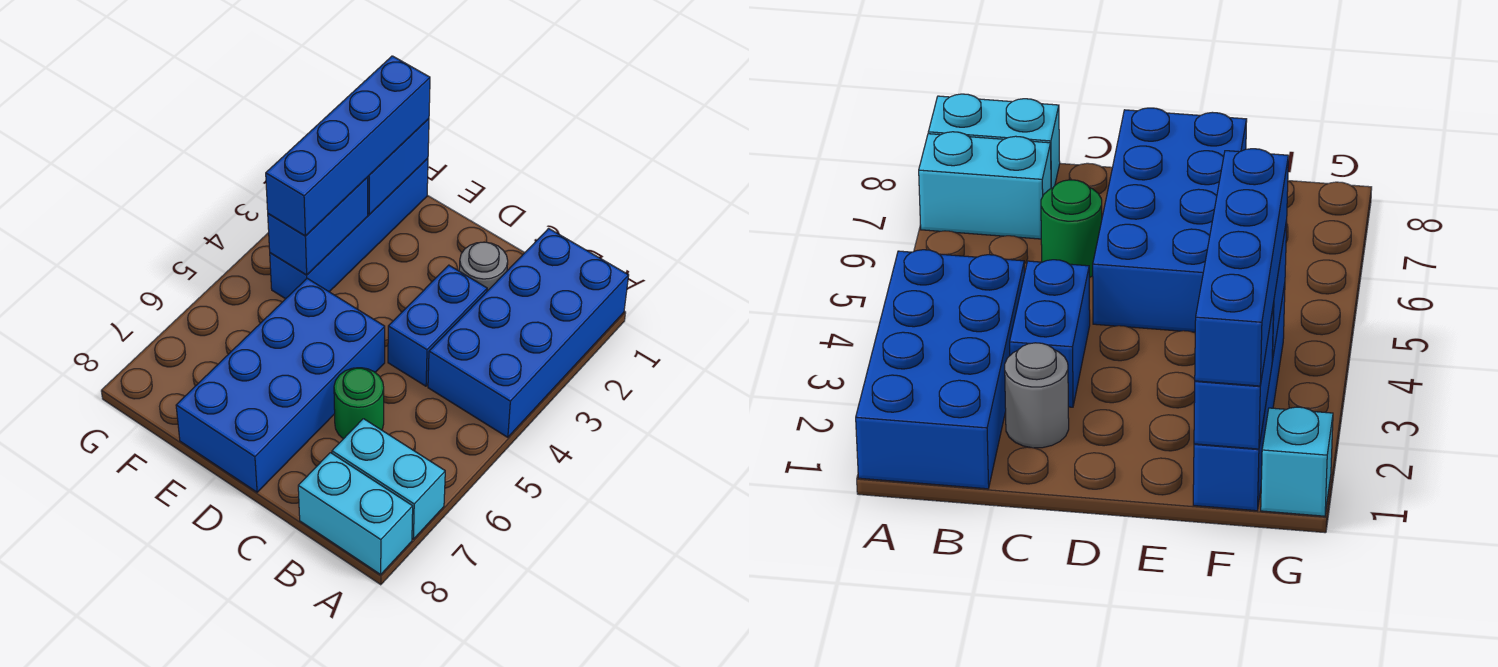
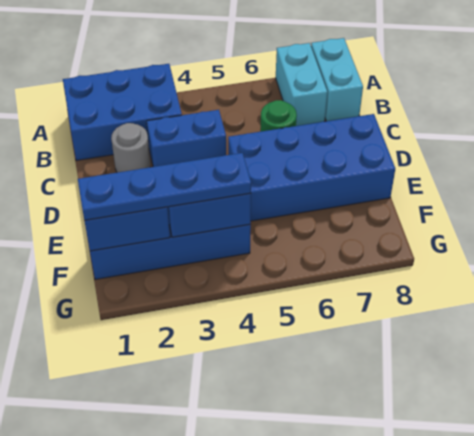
blue brick A1:B4 level 1 -> blue brick A1:B3 level 1
blue brick F1:F4 level 3 -> blue plate F1:F4 level 3
cyan brick G1 level 1 -> none

